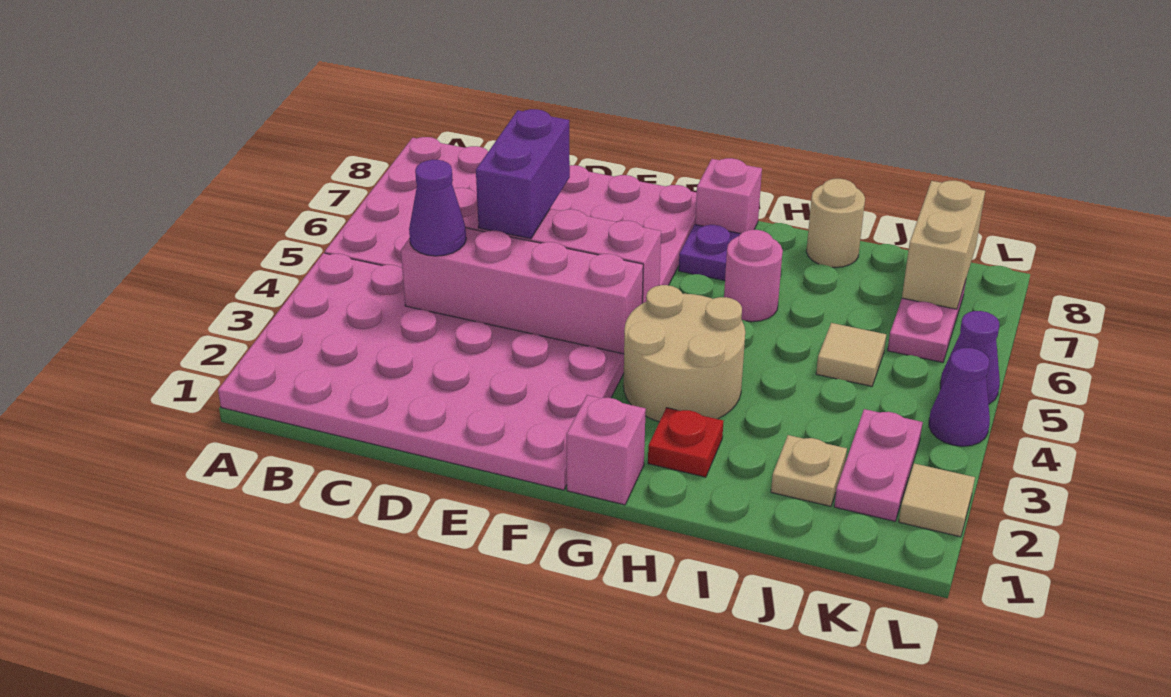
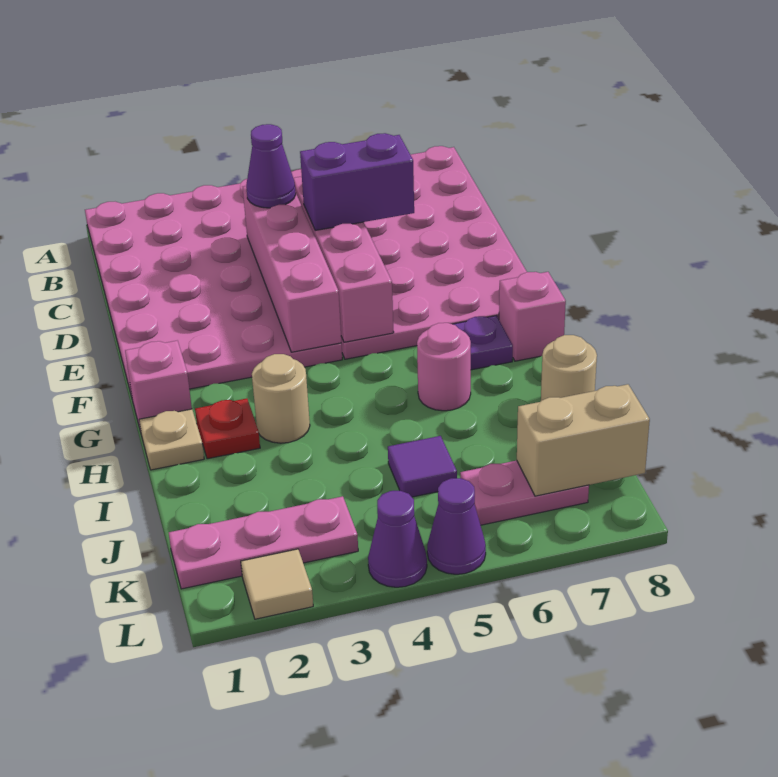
tan round brick G3:H4 level 1 -> tan round brick H3 level 1
tan plate J2 level 1 -> tan plate H1 level 1
tan tile J5 level 1 -> purple tile J5 level 1
pink plate K2:K3 level 1 -> pink plate K1:K3 level 1

